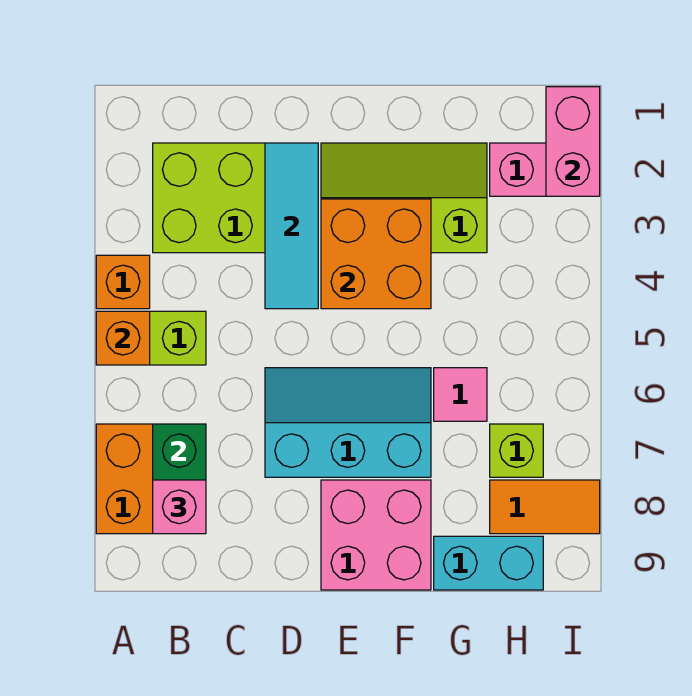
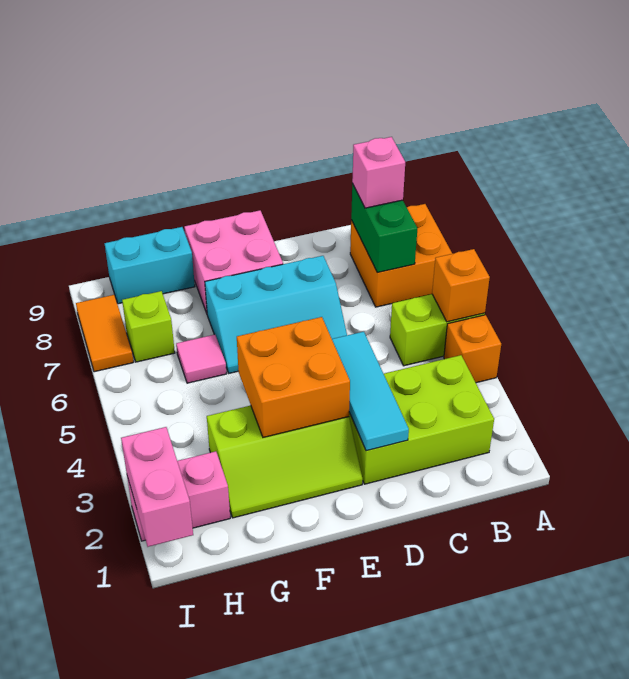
orange tile H8:I8 level 1 -> orange tile I7:I8 level 1

